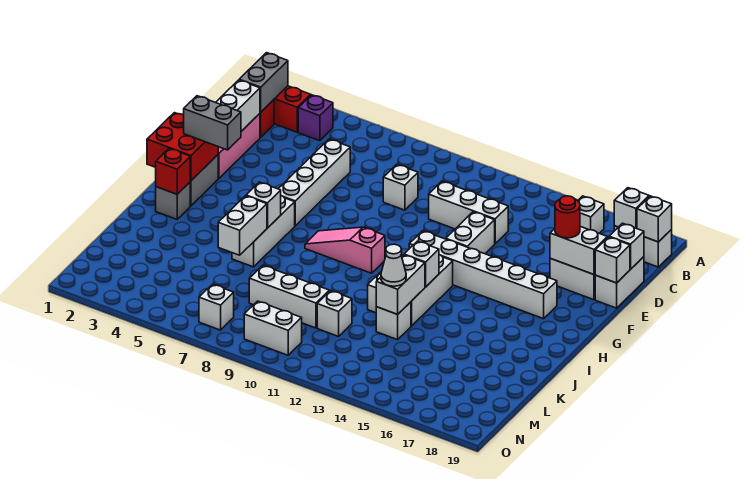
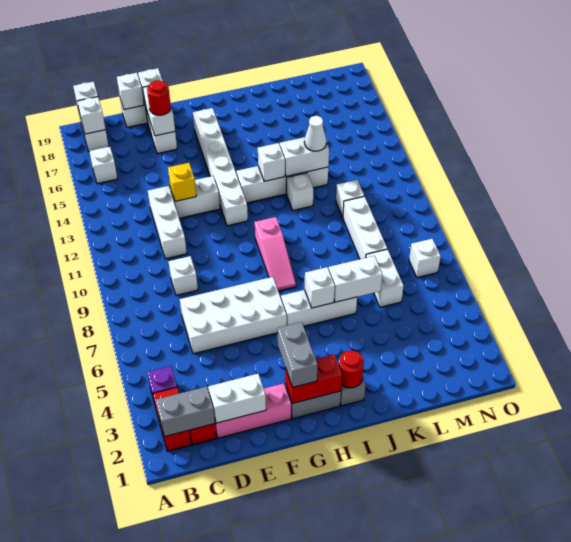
white brick D6:G6 level 1 -> white brick D6:G7 level 1
none -> yellow brick E13 level 2
red brick G1:H2 level 2 -> red brick G2:H2 level 2
red brick I2 level 2 -> red round brick I2 level 2
white brick N9:N10 level 1 -> white brick L6:L7 level 1

